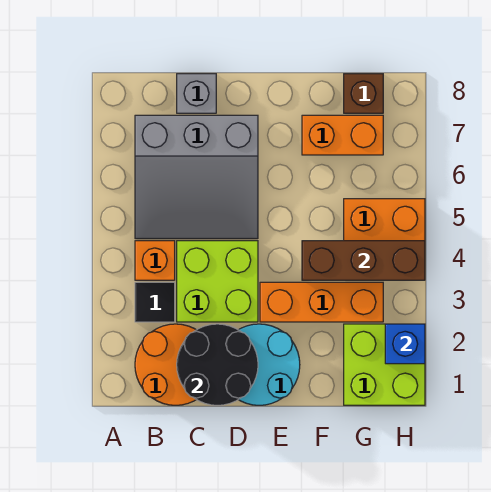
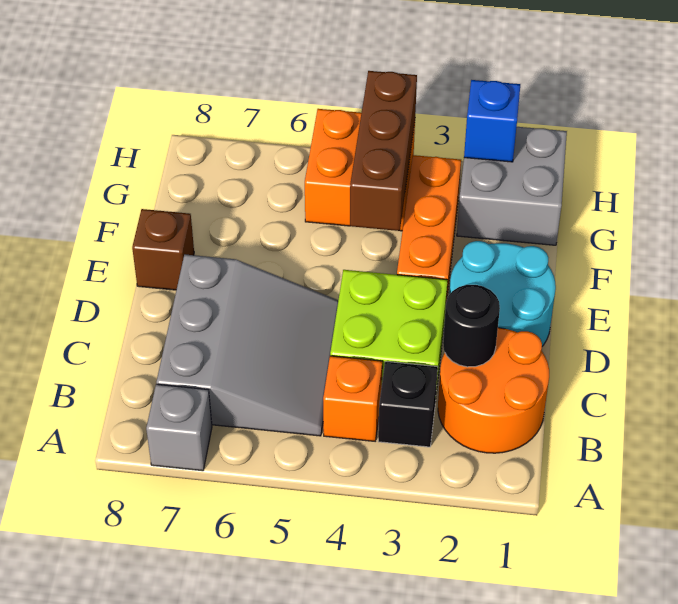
black tile B3 level 1 -> black brick B3 level 1
black round brick C1:D2 level 2 -> black round brick C2 level 2
grey brick C8 level 1 -> grey brick A7 level 1
orange brick F7:G7 level 1 -> none
lime brick G1:H2 level 1 -> grey brick G1:H2 level 1
brown brick G8 level 1 -> brown brick E8 level 1

